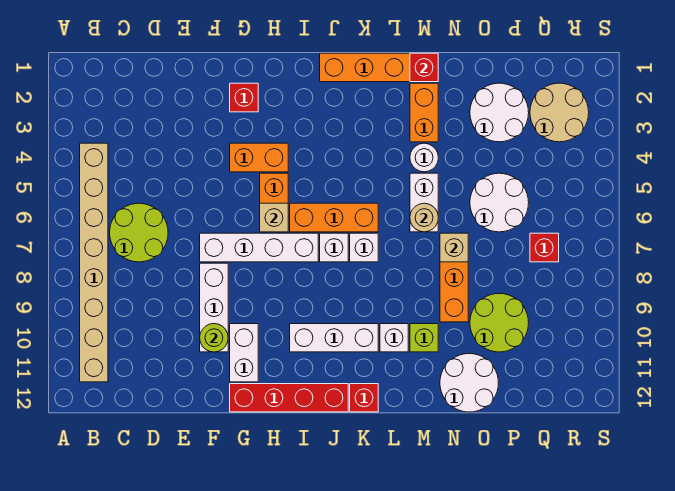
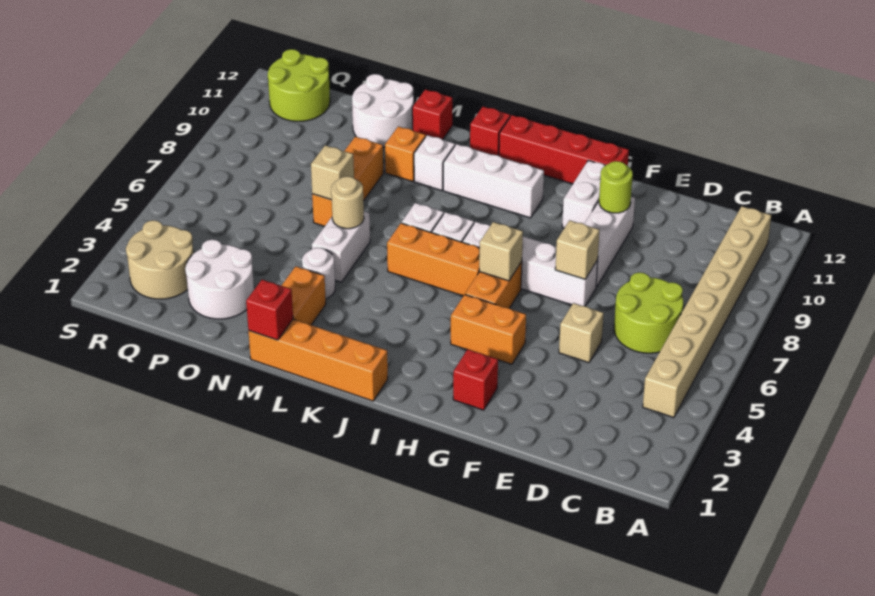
none -> tan brick E5 level 1
none -> tan brick F7 level 2
lime brick M10 level 1 -> orange brick M10 level 1
white round brick O5:P6 level 1 -> none
lime round brick O9:P10 level 1 -> lime round brick Q11:R12 level 1
red brick Q7 level 1 -> red brick M12 level 1

